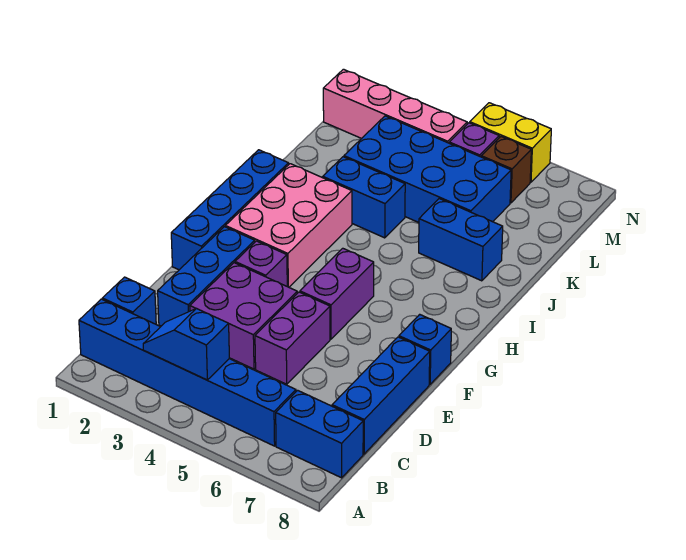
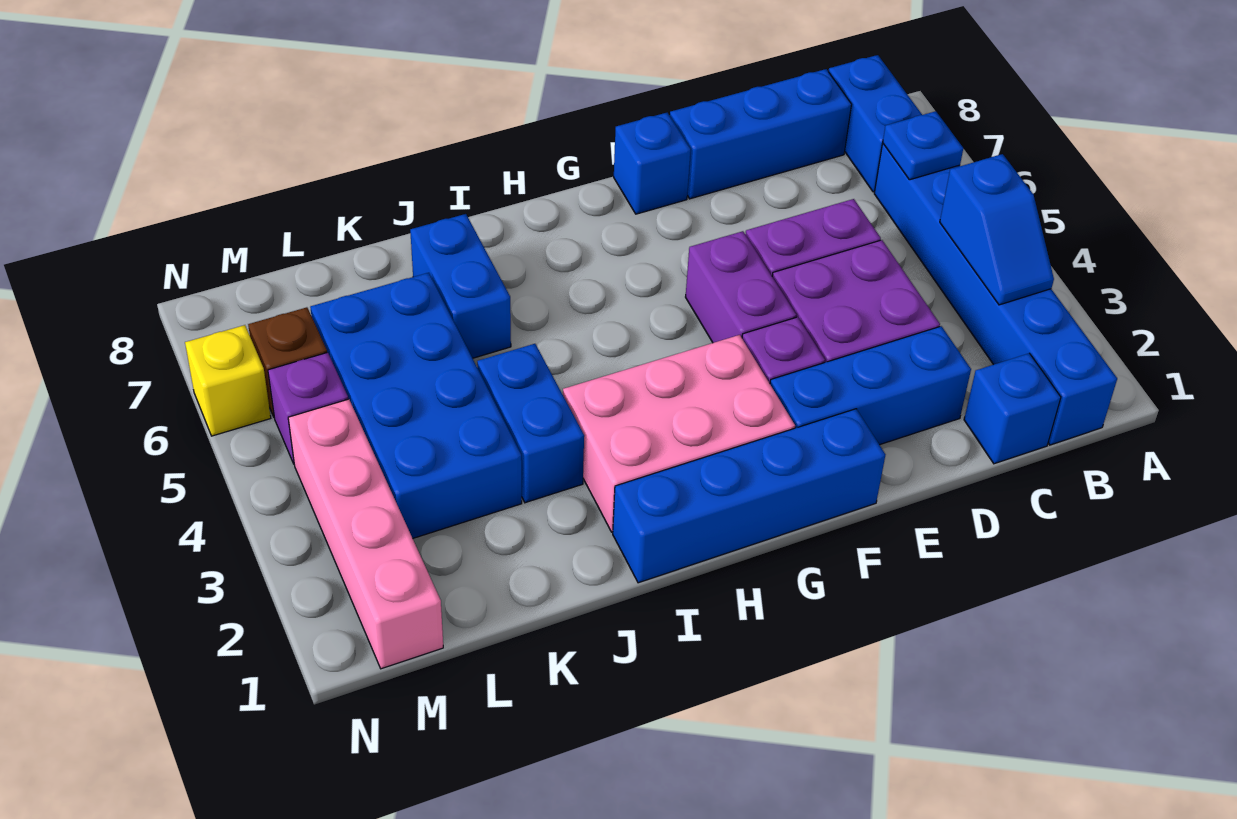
none -> blue plate B6 level 2
purple brick F5:G5 level 1 -> purple brick F4:F5 level 1
yellow brick N5:N6 level 1 -> yellow brick N6 level 1

